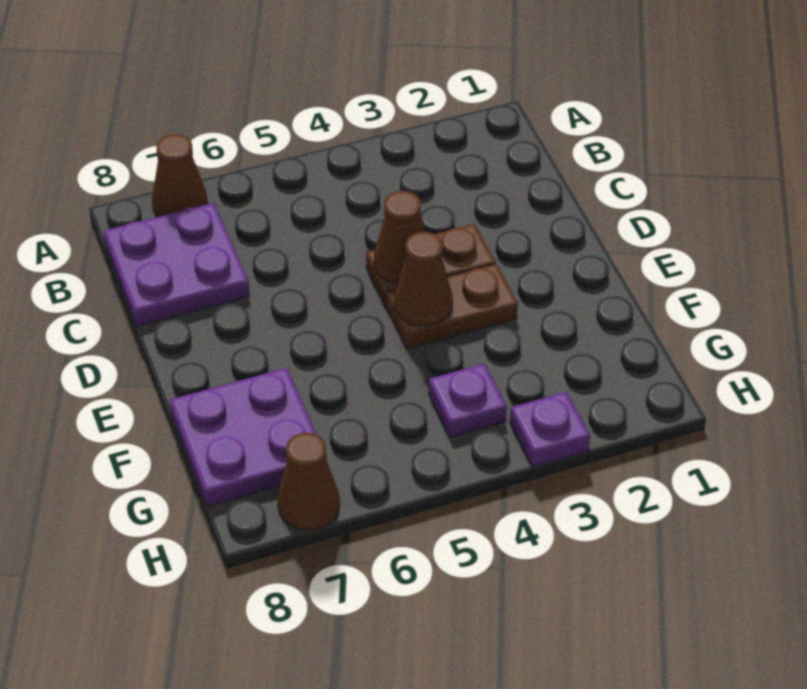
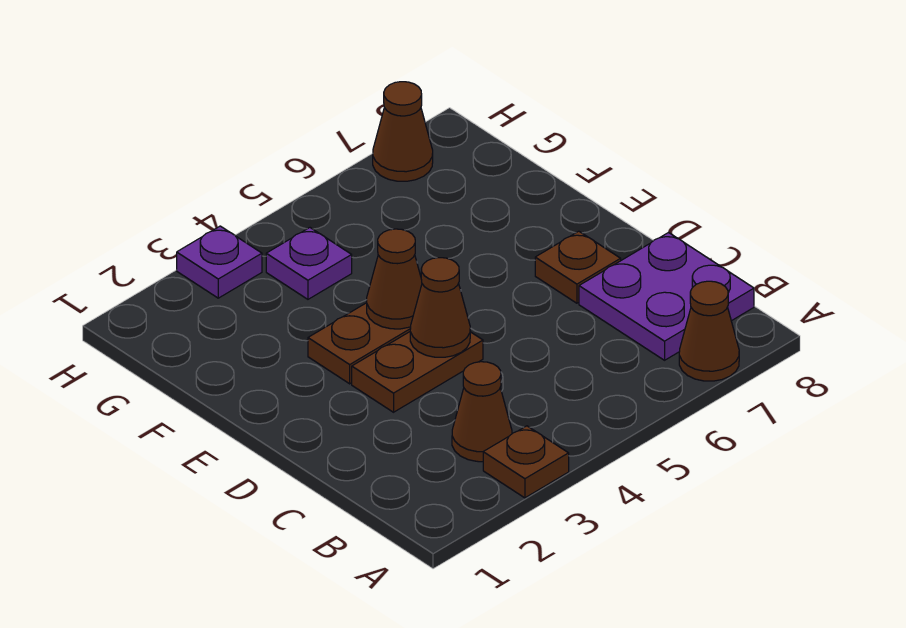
none -> brown plate A3 level 1
none -> brown cone B3 level 1
none -> brown plate D7 level 1
purple plate F7:G8 level 1 -> none

